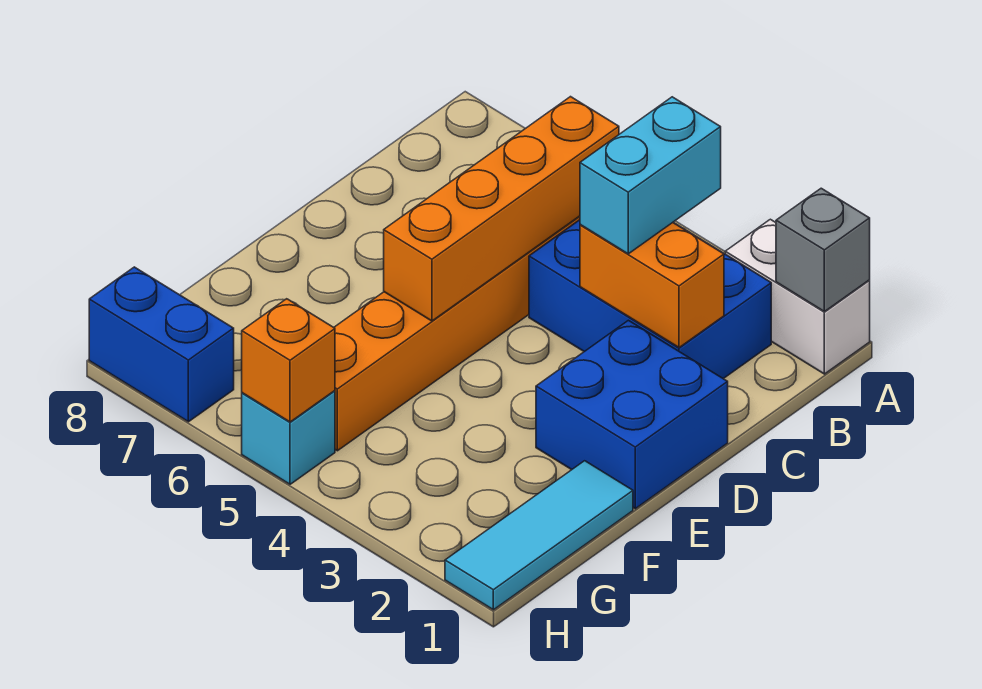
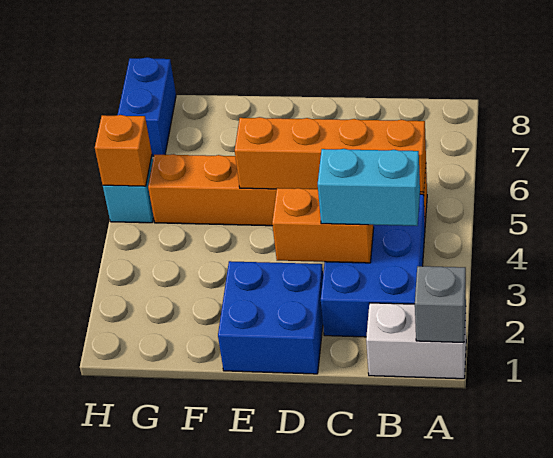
white brick A1:A2 level 1 -> white brick A1:B1 level 1
orange brick C2:C3 level 2 -> orange brick C3:D3 level 2
cyan tile F1:H1 level 1 -> none

